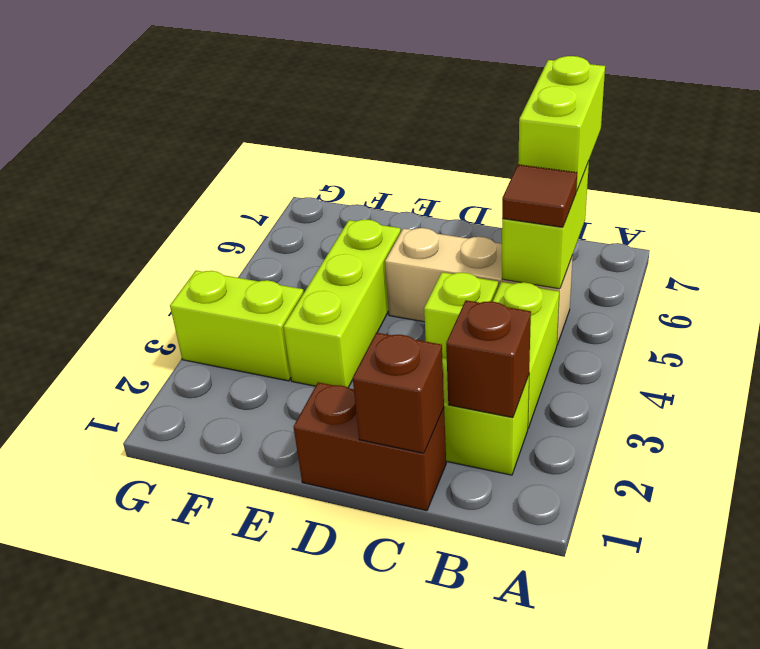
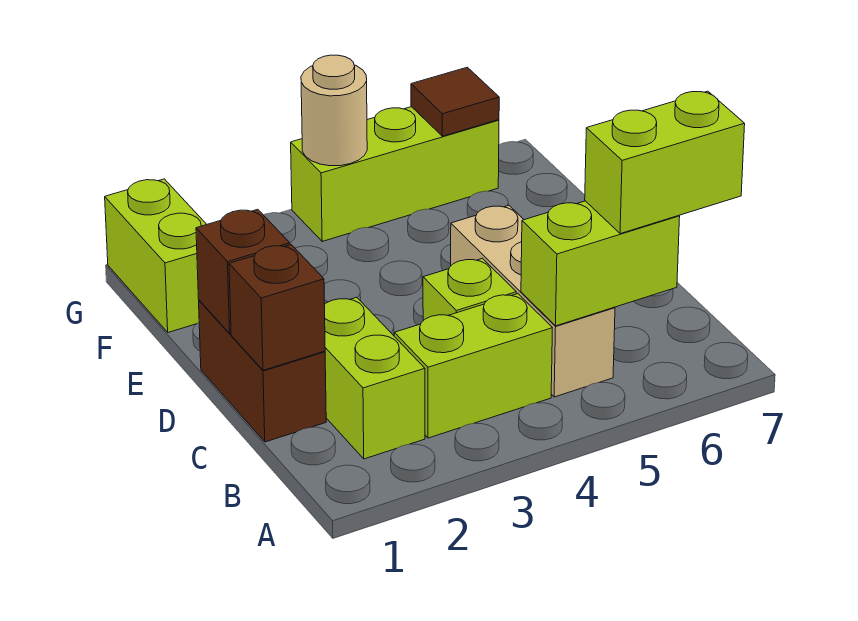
brown brick B2 level 2 -> brown brick D1 level 2
brown tile B5 level 3 -> brown tile G6 level 2
lime brick E3:E5 level 1 -> lime brick G4:G6 level 1
lime brick F3:G3 level 1 -> lime brick F1:G1 level 1
none -> tan round brick G4 level 2

